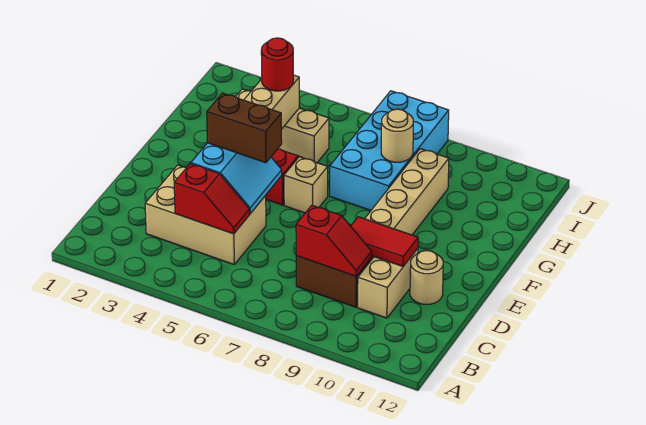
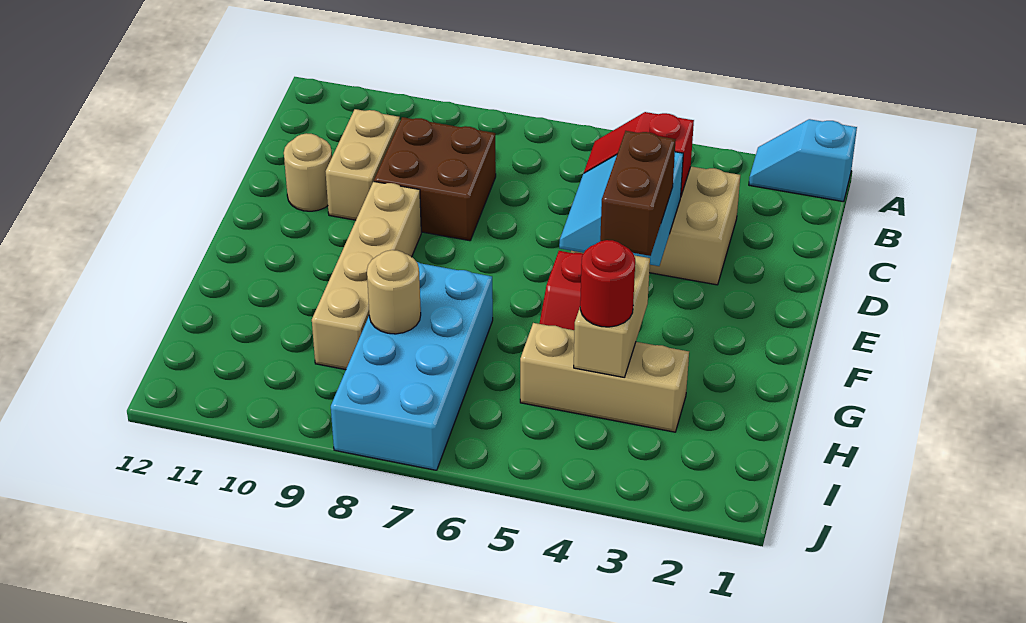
none -> cyan slope A1:A2 level 1 top 1
red slope C8:C9 level 2 top 8 -> none
red tile D9:D10 level 2 -> none
brown brick E4:E5 level 3 -> brown brick E4:F4 level 3
tan brick F6 level 1 -> none

